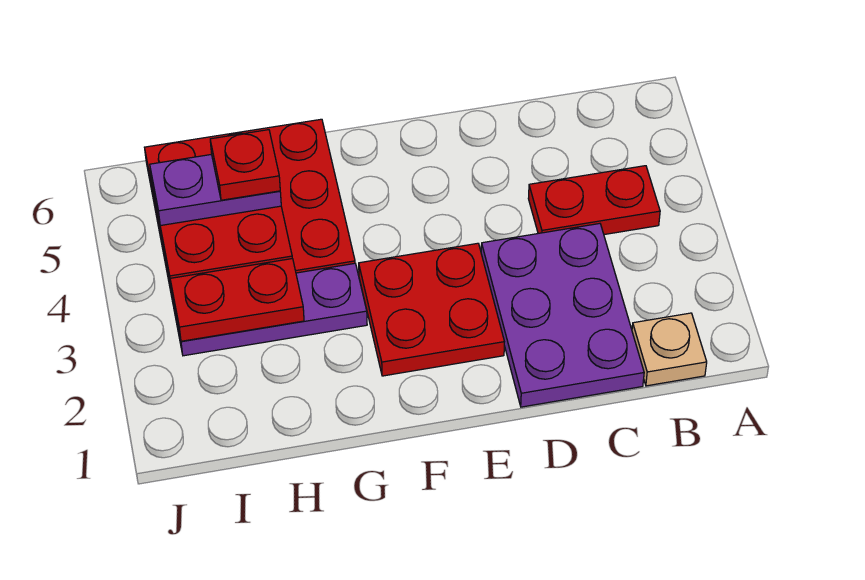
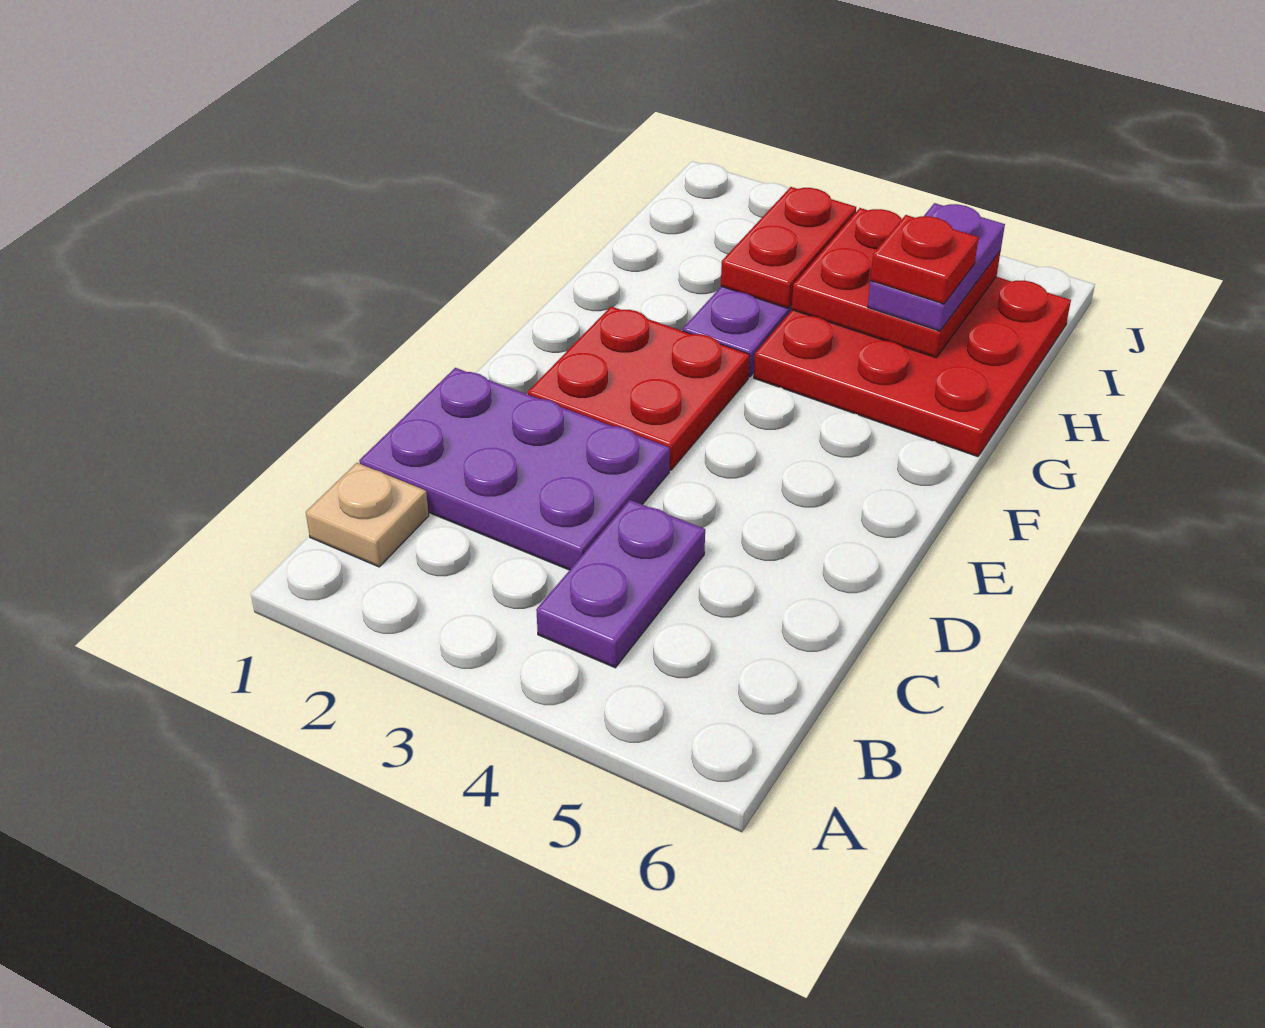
red plate B4:C4 level 1 -> purple plate B4:C4 level 1

